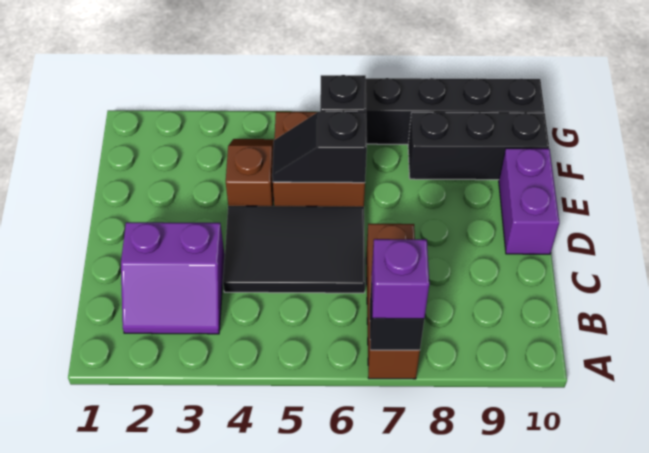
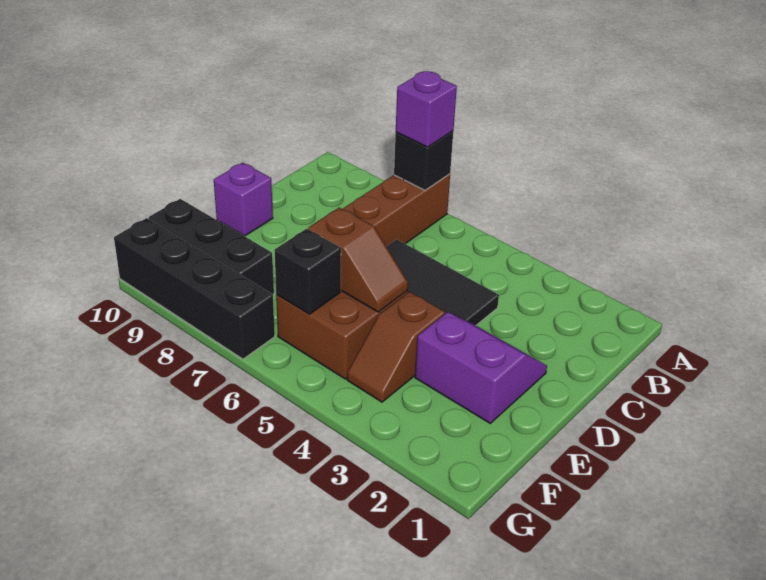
purple slope B2:C3 level 1 top C -> purple slope D2:E3 level 1 top E
purple brick D10:E10 level 1 -> purple brick D10 level 1
black slope E5:E6 level 2 top 6 -> brown slope E5:E6 level 2 top 6

